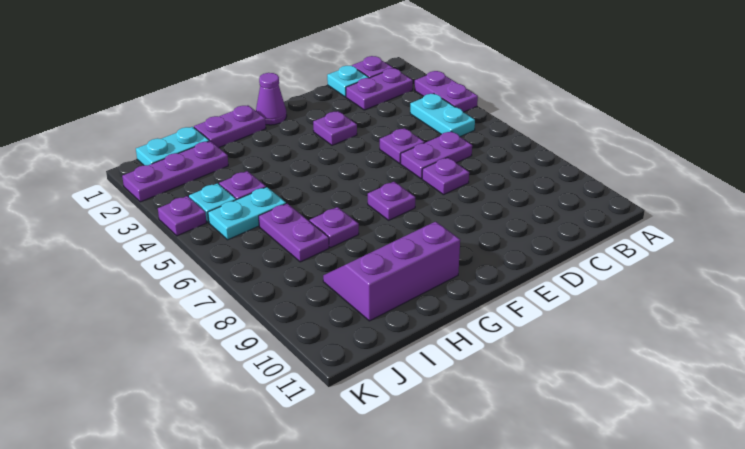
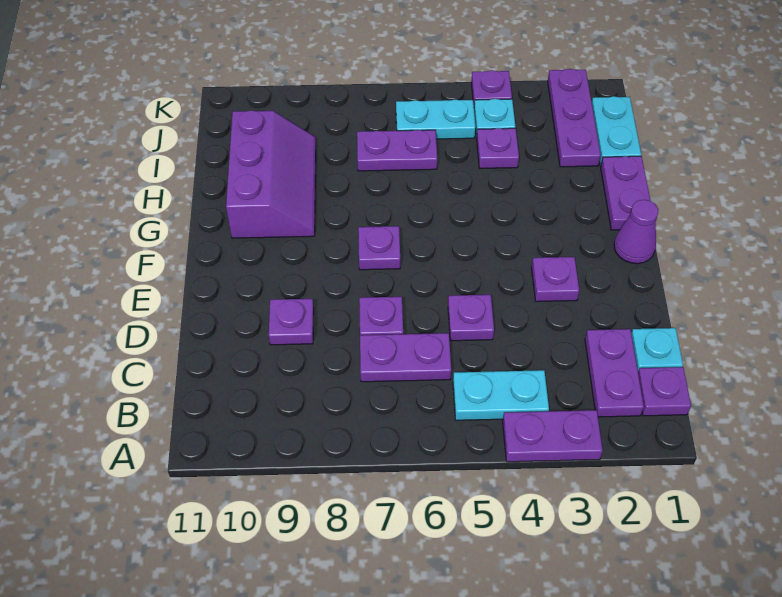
purple plate C6:D6 level 1 -> purple plate C6:C7 level 1
purple plate H7 level 1 -> purple plate D9 level 1
cyan plate I5:J5 level 1 -> cyan plate J5:J6 level 1

